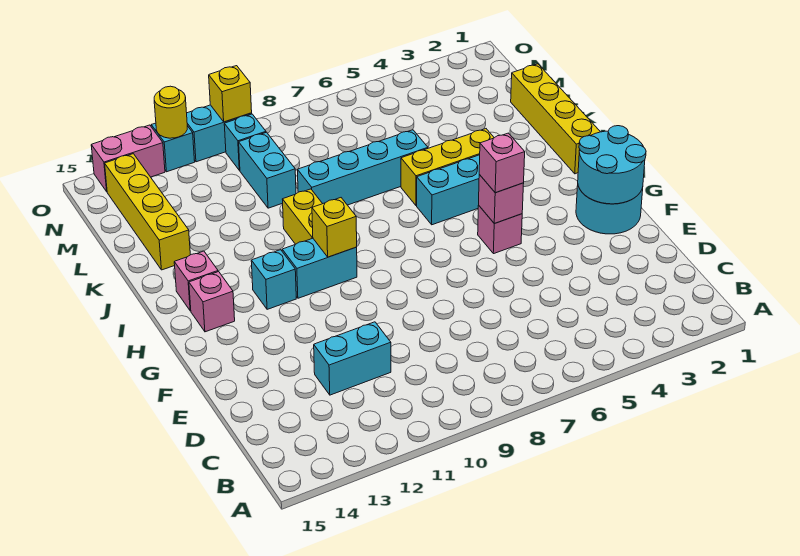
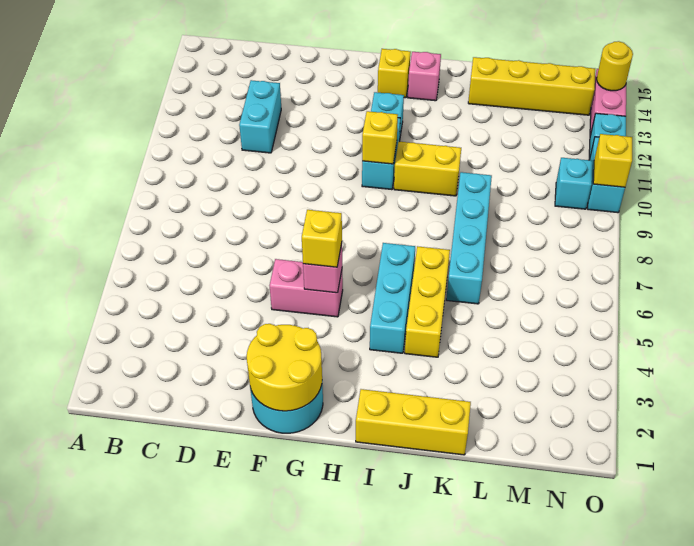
cyan round brick F1:G2 level 2 -> yellow round brick F1:G2 level 2
pink brick G5 level 1 -> pink brick F5:G5 level 1
pink brick G5 level 3 -> yellow brick G5 level 3
pink brick H14 level 1 -> yellow brick H14 level 1
yellow brick I1:L1 level 1 -> yellow brick I1:K1 level 1
cyan brick L10:M10 level 1 -> none
yellow round brick O12 level 2 -> yellow round brick O14 level 2

